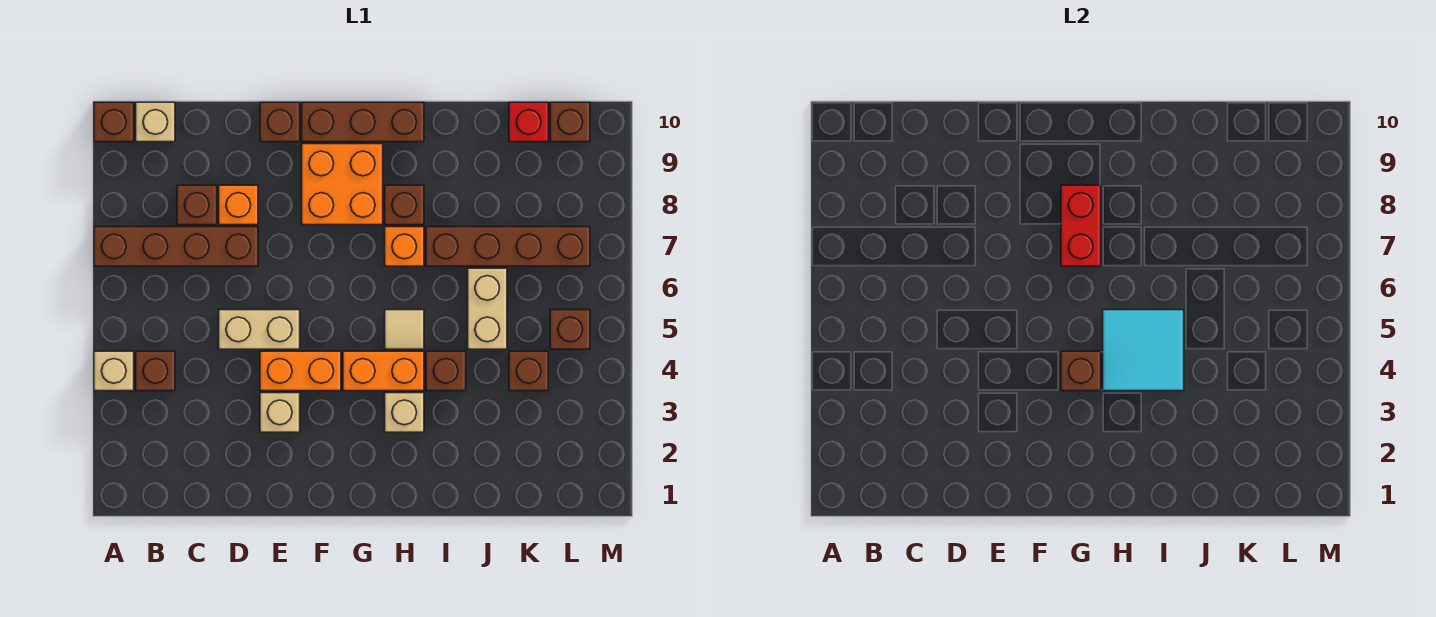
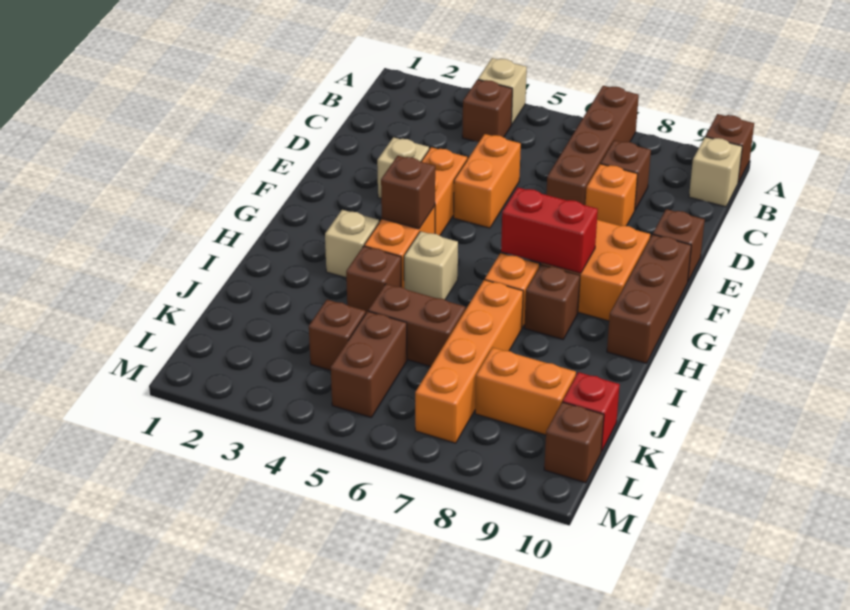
tan brick D5:E5 level 1 -> orange brick D5:E5 level 1
cyan tile H4:I5 level 2 -> none
tan tile H5 level 1 -> tan brick H5 level 1
brown brick I7:L7 level 1 -> orange brick I7:L7 level 1
tan brick J5:J6 level 1 -> brown brick J5:J6 level 1
none -> orange brick K8:K9 level 1
brown brick L5 level 1 -> brown brick K5:L5 level 1

